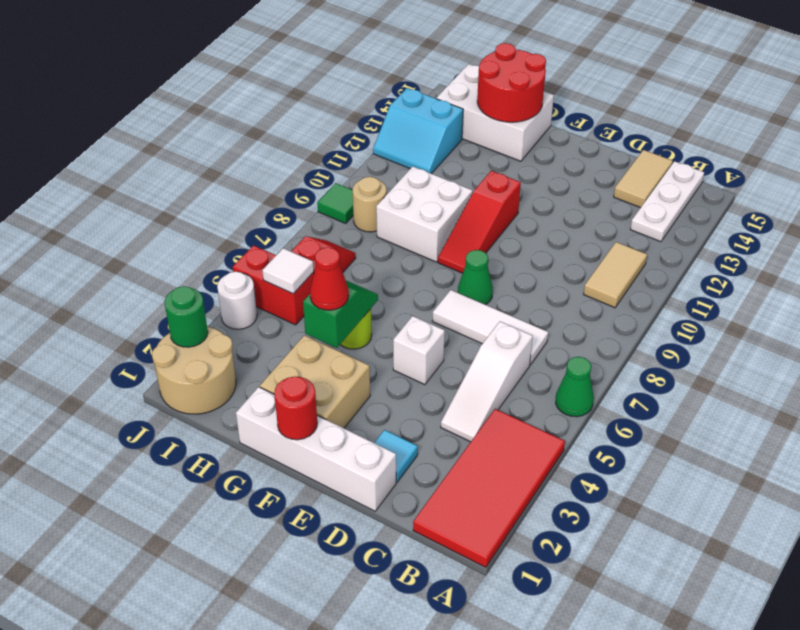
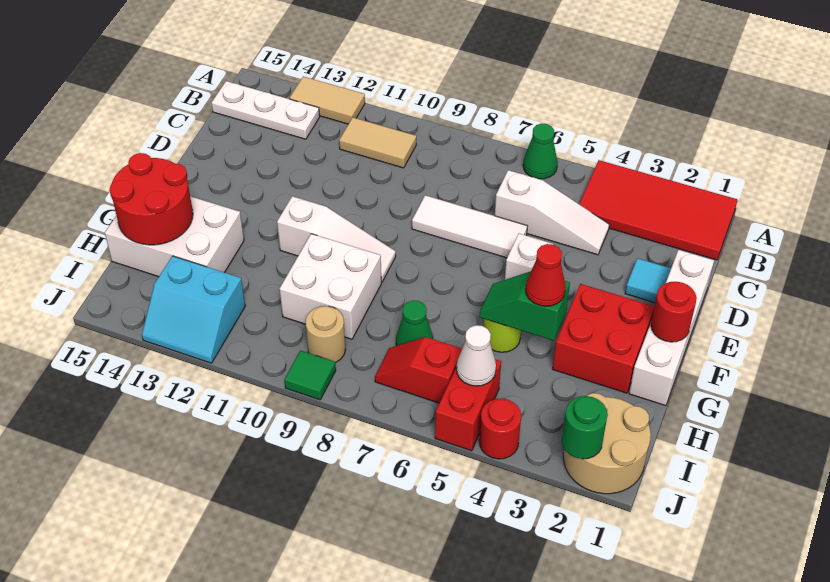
white tile C7:E7 level 1 -> white tile D6:D8 level 1
tan tile C14:C15 level 1 -> tan tile A12:A13 level 1
green cone E8 level 1 -> green cone H7 level 1
tan brick F2:G3 level 1 -> red brick F2:G3 level 1
red slope F9:F11 level 1 top 11 -> white slope F9:F11 level 1 top 11
white brick G14:I15 level 1 -> white brick G13:H15 level 1
white tile I5 level 2 -> white cone I5 level 2
cyan slope I12:J13 level 1 top 13 -> cyan slope I12:J13 level 1 top I
white round brick J4 level 1 -> red round brick J4 level 1

